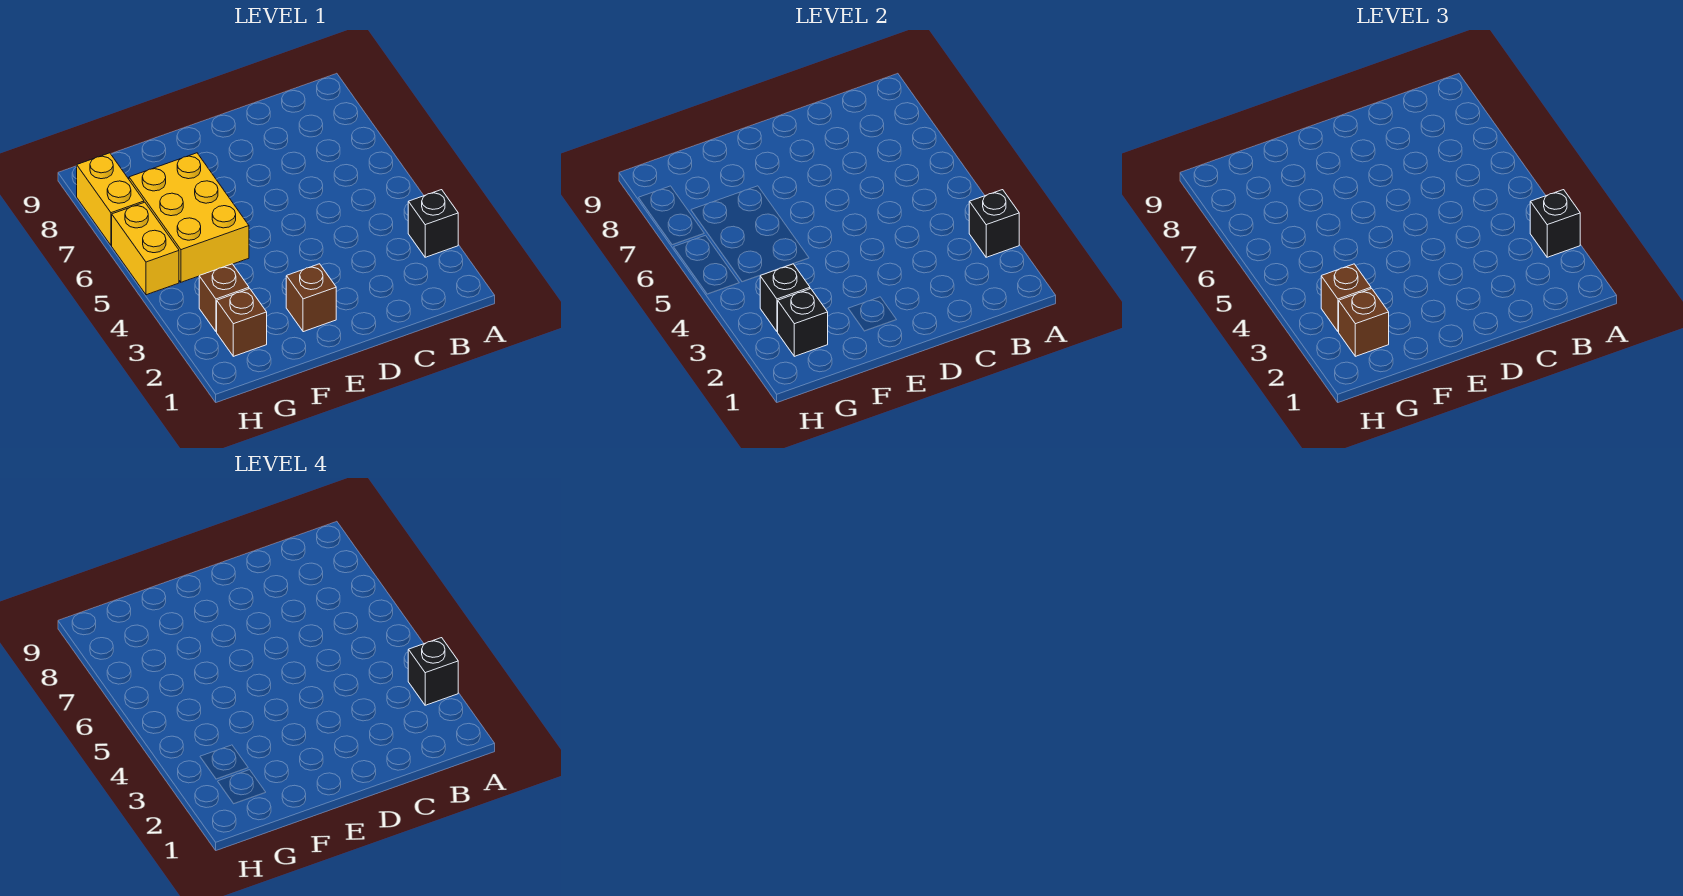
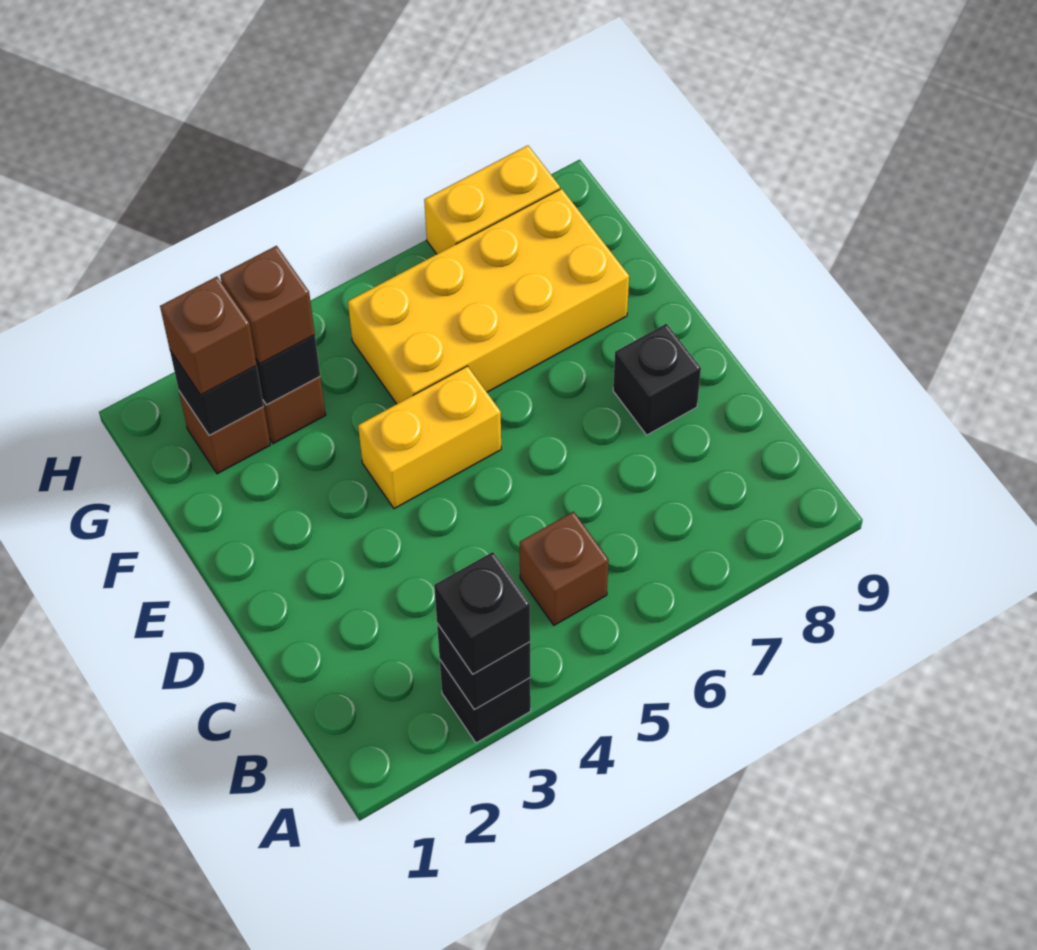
black brick A3 level 4 -> black brick D8 level 1
brown brick E2 level 1 -> brown brick B5 level 1
yellow brick F5:G7 level 1 -> yellow brick F5:G8 level 1
yellow brick H5:H6 level 1 -> yellow brick E4:E5 level 1

